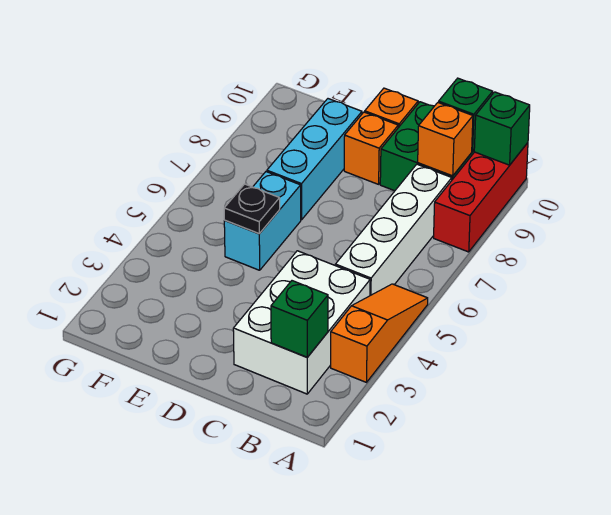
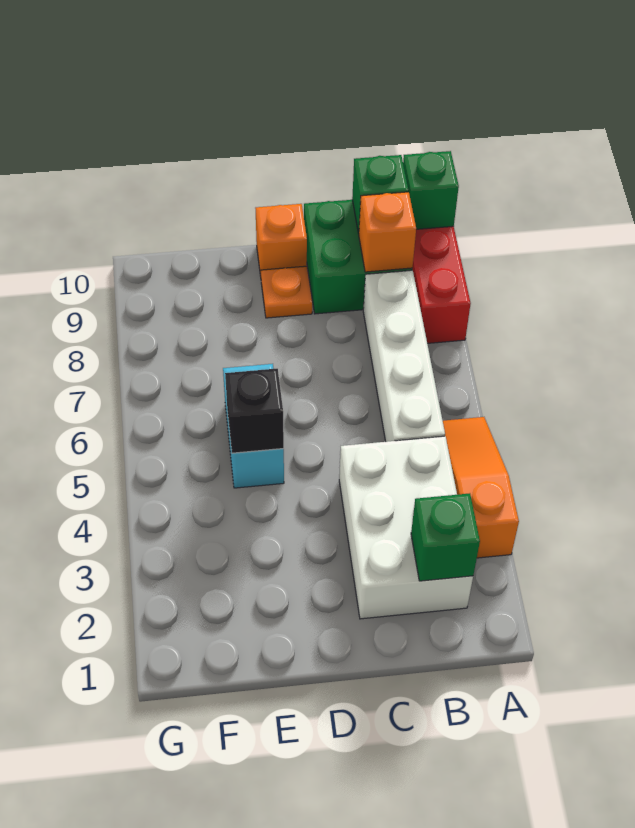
orange brick D9 level 1 -> orange plate D9 level 1
black plate E5 level 2 -> black brick E5 level 2
cyan brick E7:E9 level 1 -> none

